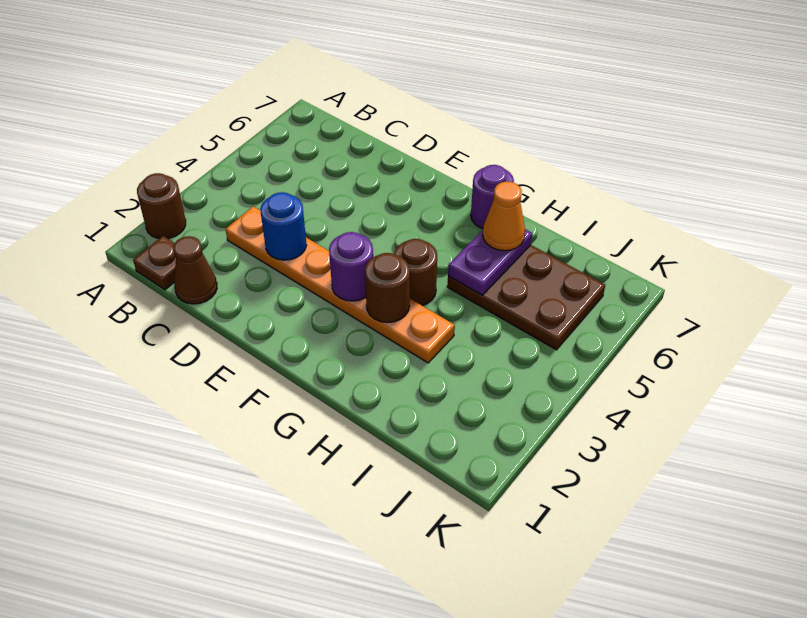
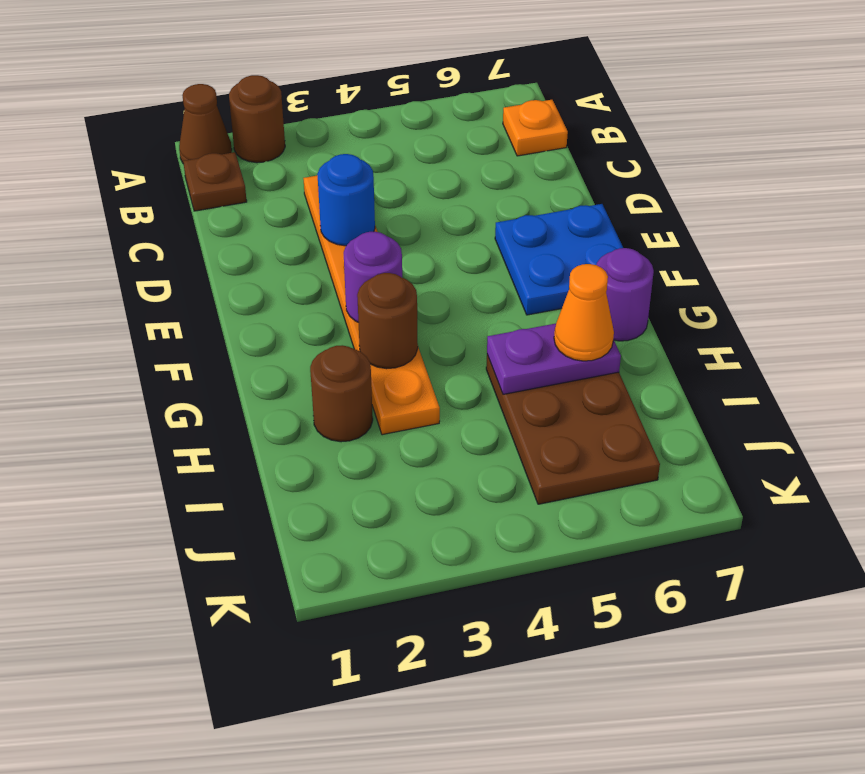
none -> orange plate B7 level 1
brown cone C1 level 1 -> brown cone A1 level 1
none -> blue plate E6:F7 level 1
brown round brick G4 level 1 -> brown round brick H2 level 1

